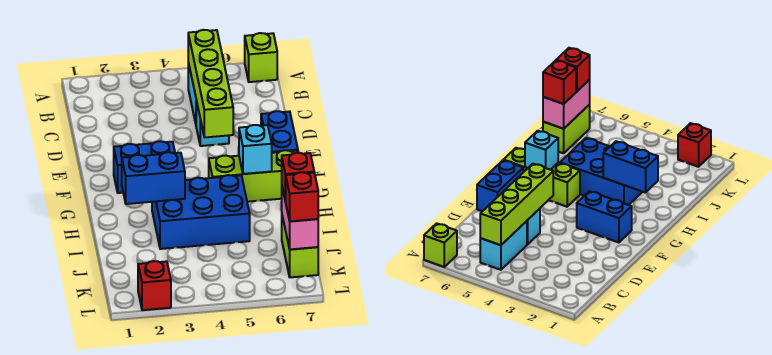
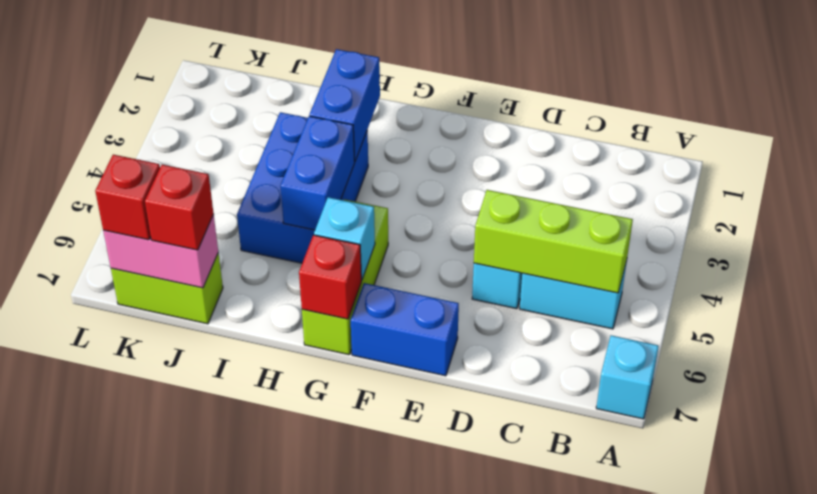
lime brick A7 level 1 -> cyan brick A7 level 1
lime brick B5:E5 level 2 -> lime brick B5:D5 level 2
blue brick F2:F3 level 1 -> blue brick H4:H5 level 2
red brick L2 level 1 -> red brick G7 level 2

